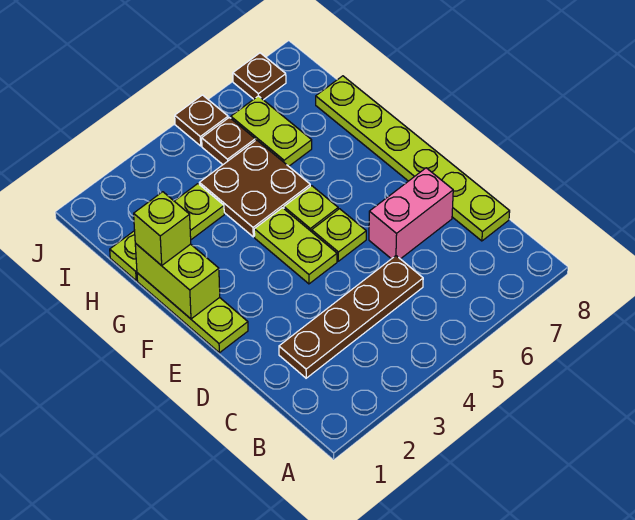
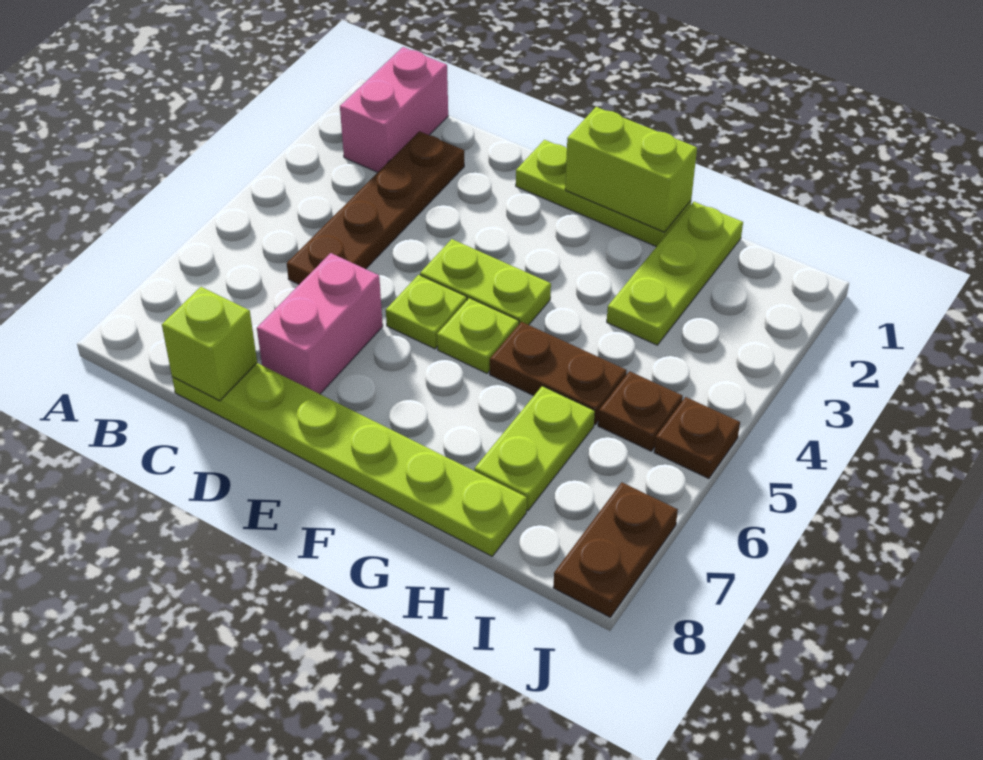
none -> pink brick B1:B2 level 1
lime brick G1 level 3 -> lime brick C8 level 2
brown plate G4:H5 level 1 -> brown plate G5:H5 level 1
lime plate H6:I6 level 1 -> lime plate H6:H7 level 1
brown plate J7 level 1 -> brown plate J7:J8 level 1

